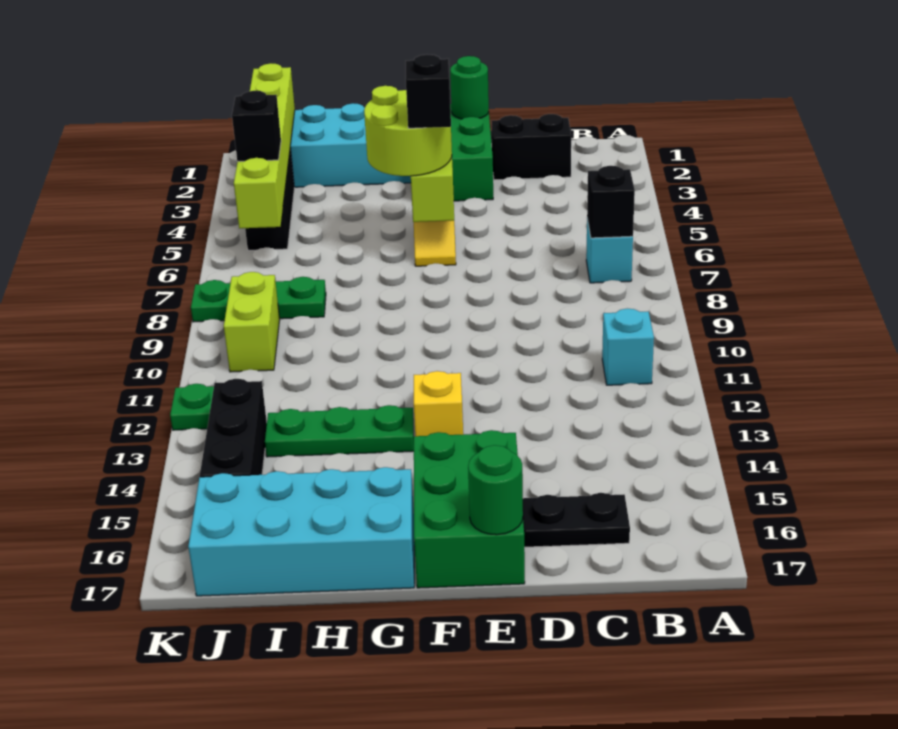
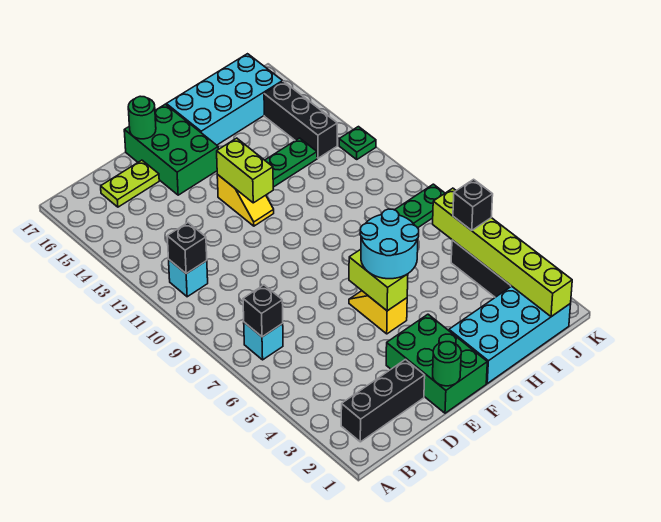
black brick C2:D2 level 1 -> black brick B2:D2 level 1
black plate C16:D16 level 1 -> lime plate C16:D16 level 1
lime round brick F5:G6 level 3 -> cyan round brick F5:G6 level 3
black brick F6 level 4 -> black brick B11 level 2
lime brick J9:J10 level 1 -> lime brick F12:F13 level 2

